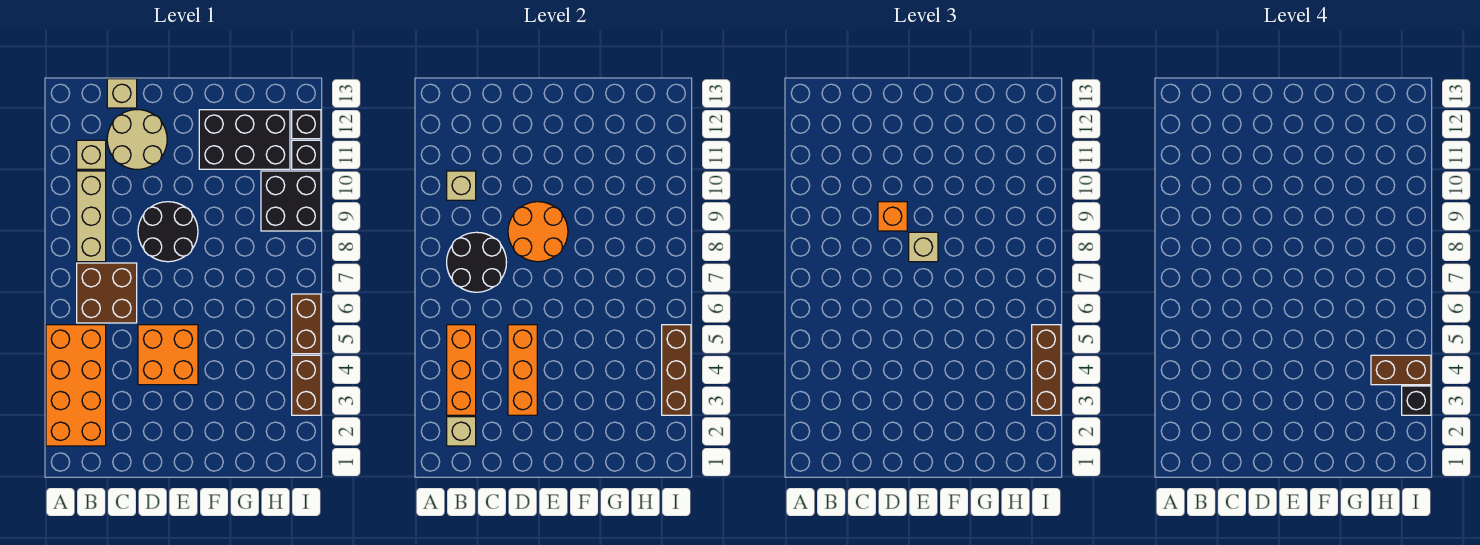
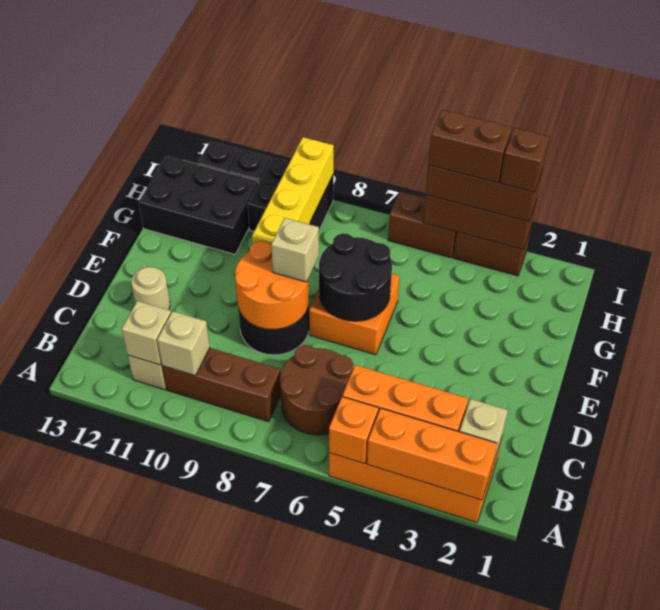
brown brick B6:C7 level 1 -> brown round brick B6:C7 level 1
black round brick B7:C8 level 2 -> black round brick E6:F7 level 2
tan brick B8:B10 level 1 -> brown brick B8:B10 level 1
tan round brick C11:D12 level 1 -> tan round brick D12 level 1
tan brick C13 level 1 -> tan brick B11 level 2
orange brick D3:D5 level 2 -> orange brick A2:A4 level 2
orange brick D4:E5 level 1 -> orange brick E6:F7 level 1
orange brick D9 level 3 -> orange brick A5 level 2
none -> yellow brick F9:I9 level 2
black brick F11:H12 level 1 -> black brick G11:H13 level 1
brown brick H4:I4 level 4 -> brown brick I4:I5 level 4
black brick I3 level 4 -> brown brick I3 level 4

